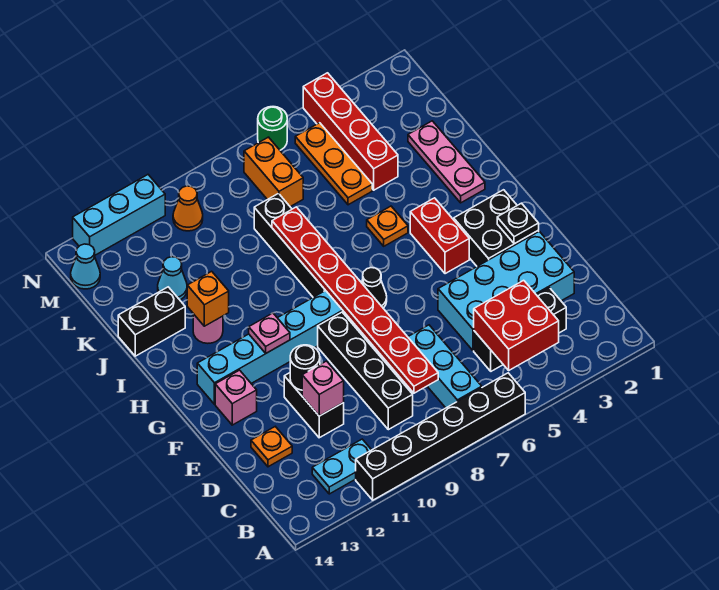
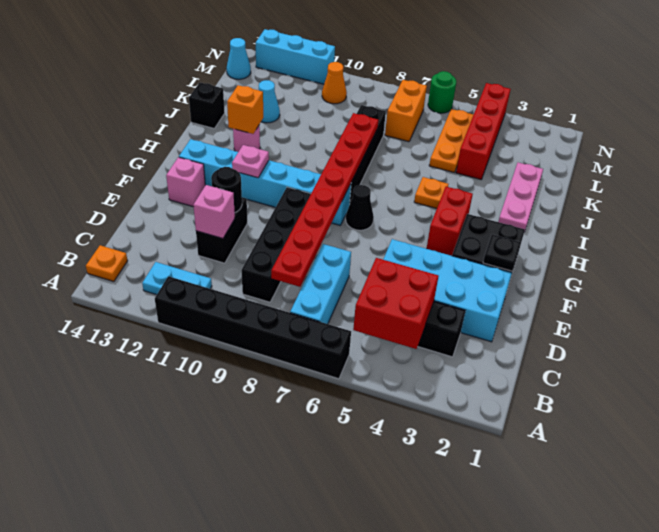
orange plate D13 level 1 -> orange plate B14 level 1
black brick J13:J14 level 1 -> black brick J14 level 1

